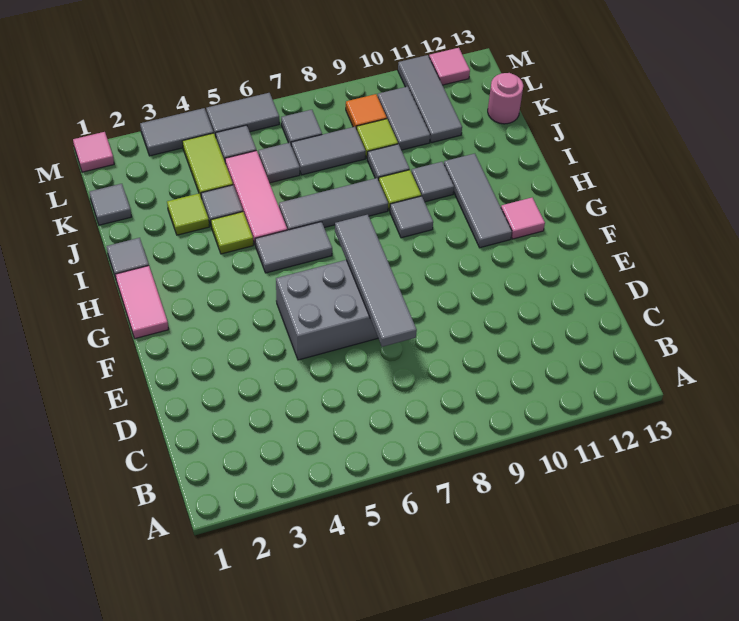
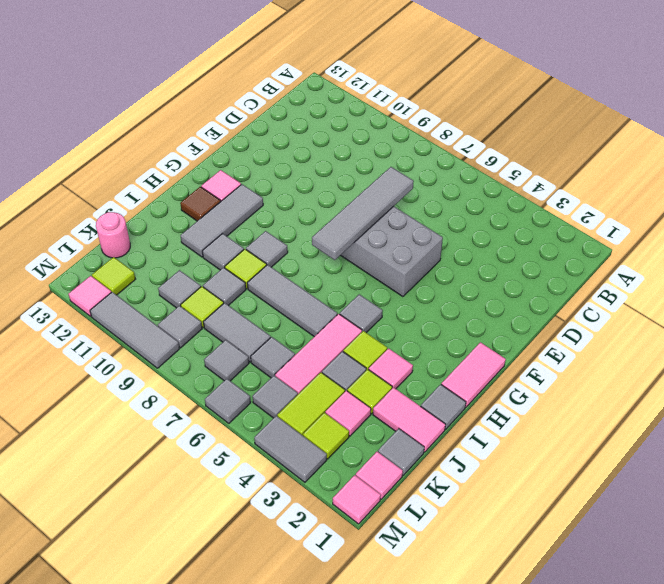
grey tile H5:H6 level 1 -> grey tile H5 level 1
none -> brown tile H12 level 1
none -> pink tile I3 level 1
none -> pink tile J1:J2 level 1
none -> pink tile K3 level 1
grey tile K10:L10 level 1 -> grey tile K10 level 1
grey tile K11:M11 level 1 -> grey tile M9:M11 level 1
none -> pink tile L1 level 1
none -> lime tile L3 level 1
orange tile L9 level 1 -> grey tile L9 level 1
none -> lime tile L12 level 1
grey tile M5:M6 level 1 -> grey tile M6 level 1

